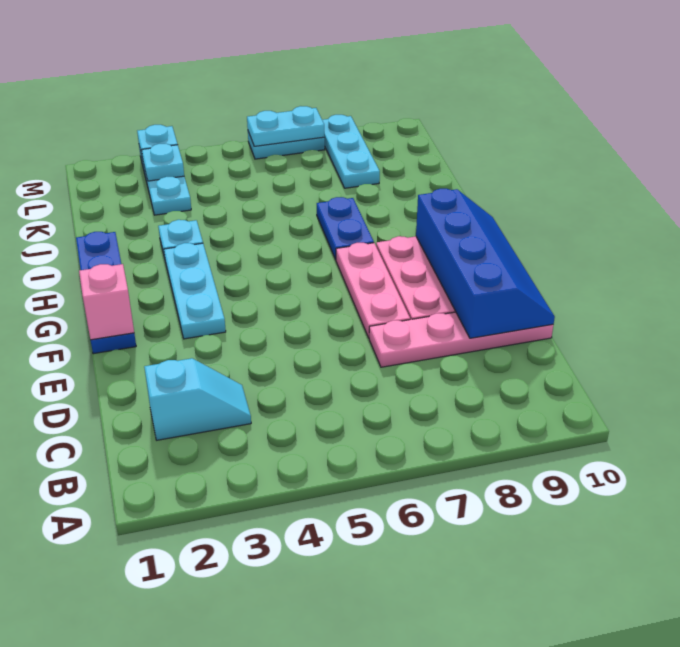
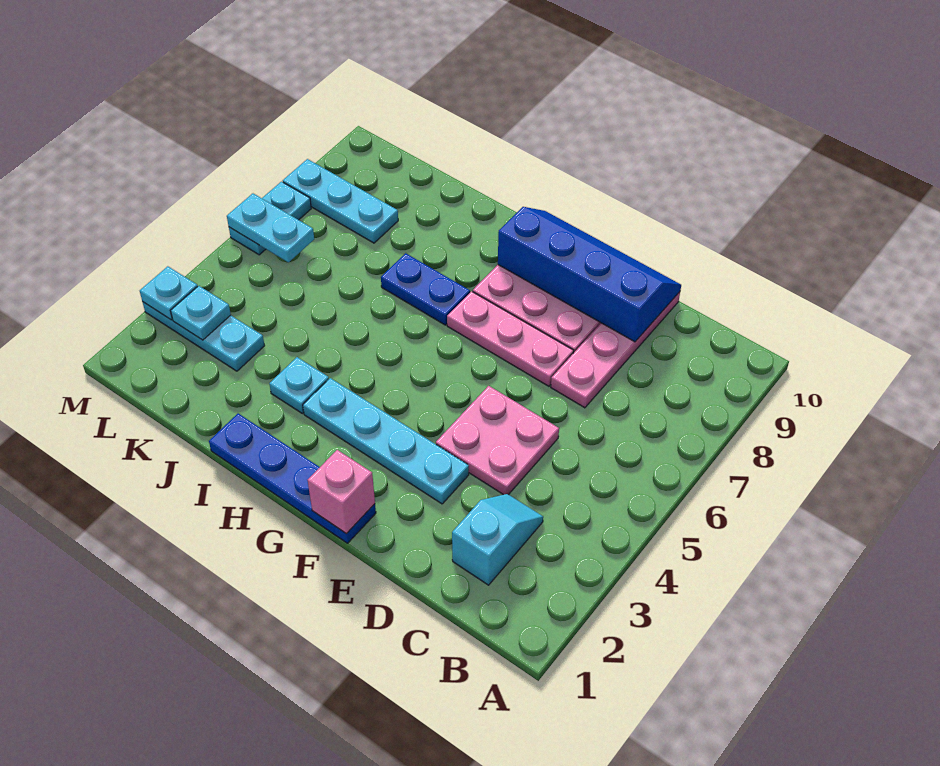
none -> pink plate D4:E5 level 1
cyan plate F3:H3 level 1 -> cyan plate E3:H3 level 1
cyan plate M6:M7 level 2 -> cyan plate L6:M6 level 2

